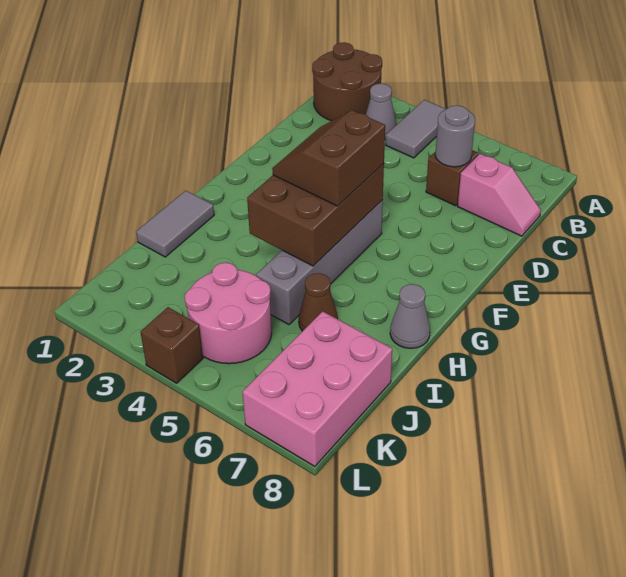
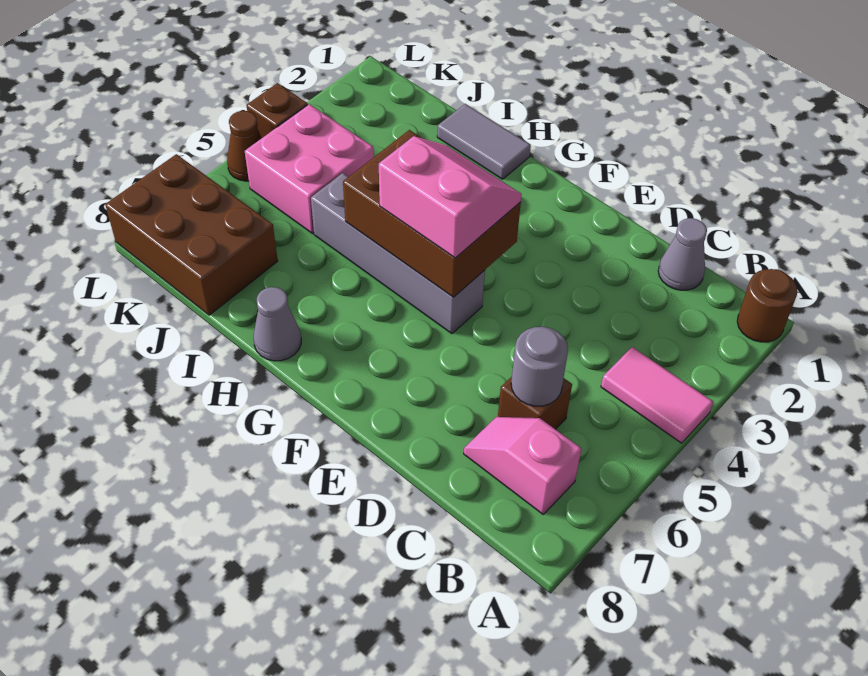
brown round brick A1:B2 level 1 -> brown round brick A1 level 1
grey tile A4:B4 level 1 -> pink tile A4:B4 level 1
grey cone B3 level 1 -> grey cone C1 level 1
pink slope C7:C8 level 1 top 7 -> pink slope B7:C7 level 1 top B
brown slope F4:G5 level 3 top 5 -> pink slope F4:G5 level 3 top 5
brown cone I6 level 1 -> brown cone L5 level 1
pink round brick J4:K5 level 1 -> pink brick J4:K5 level 1
pink brick J7:L8 level 1 -> brown brick J7:L8 level 1

